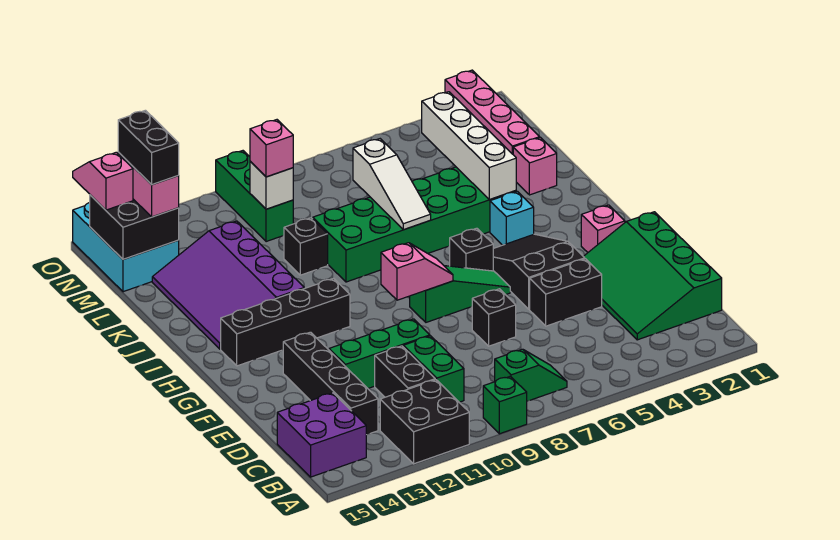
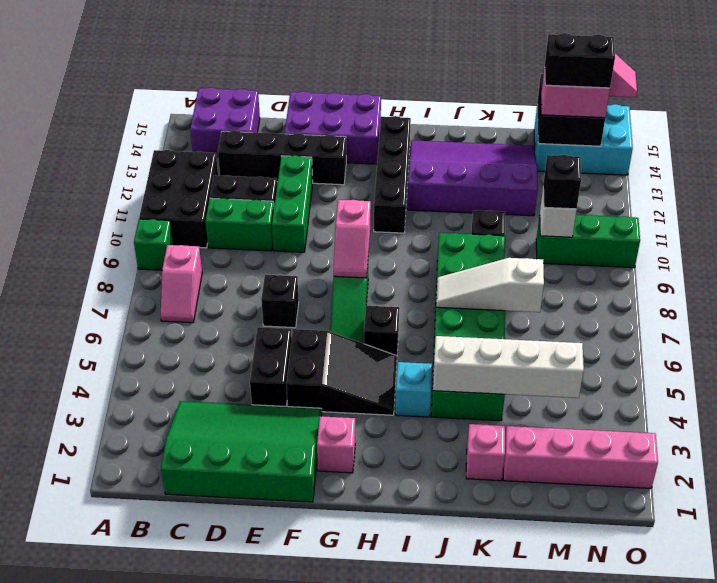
black brick A11:B12 level 1 -> black brick A10:B12 level 1
green slope B7:B8 level 1 top 8 -> pink slope B7:B8 level 1 top 8
none -> purple brick E14:G15 level 1
pink brick M10 level 3 -> black brick M10 level 3

